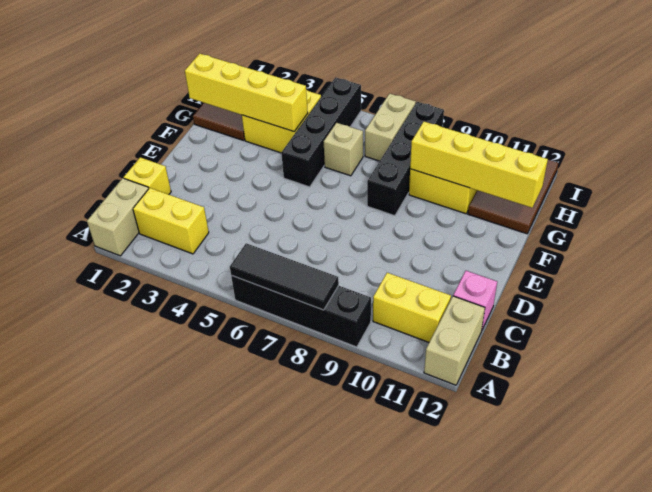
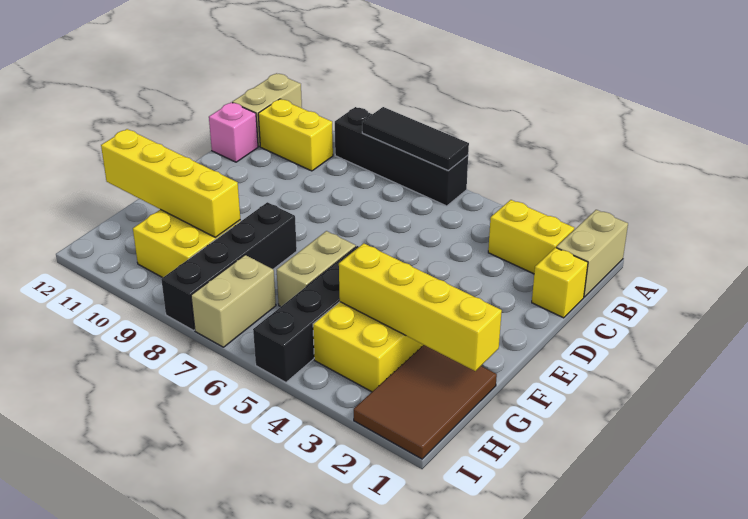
tan brick G6 level 1 -> tan brick F6:G6 level 1
brown tile G11:I12 level 1 -> none

